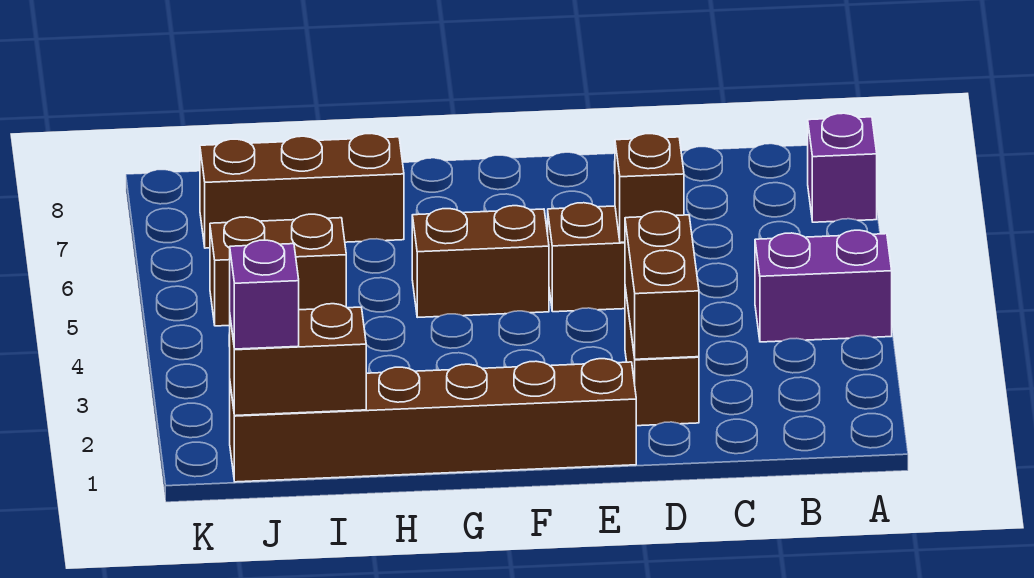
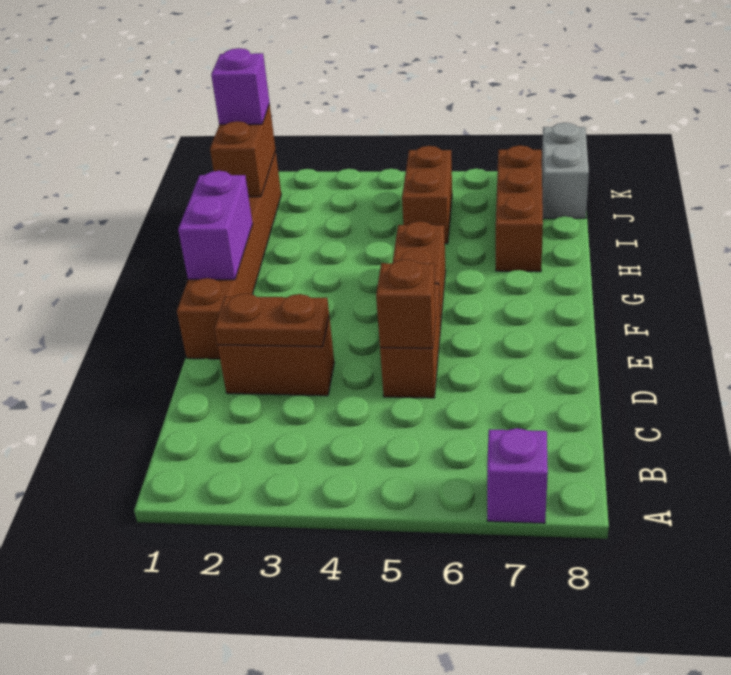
purple brick A4:B4 level 1 -> purple brick F1:G1 level 2
brown brick D2:D3 level 2 -> brown plate D2:D3 level 2
none -> grey brick J8:K8 level 1

